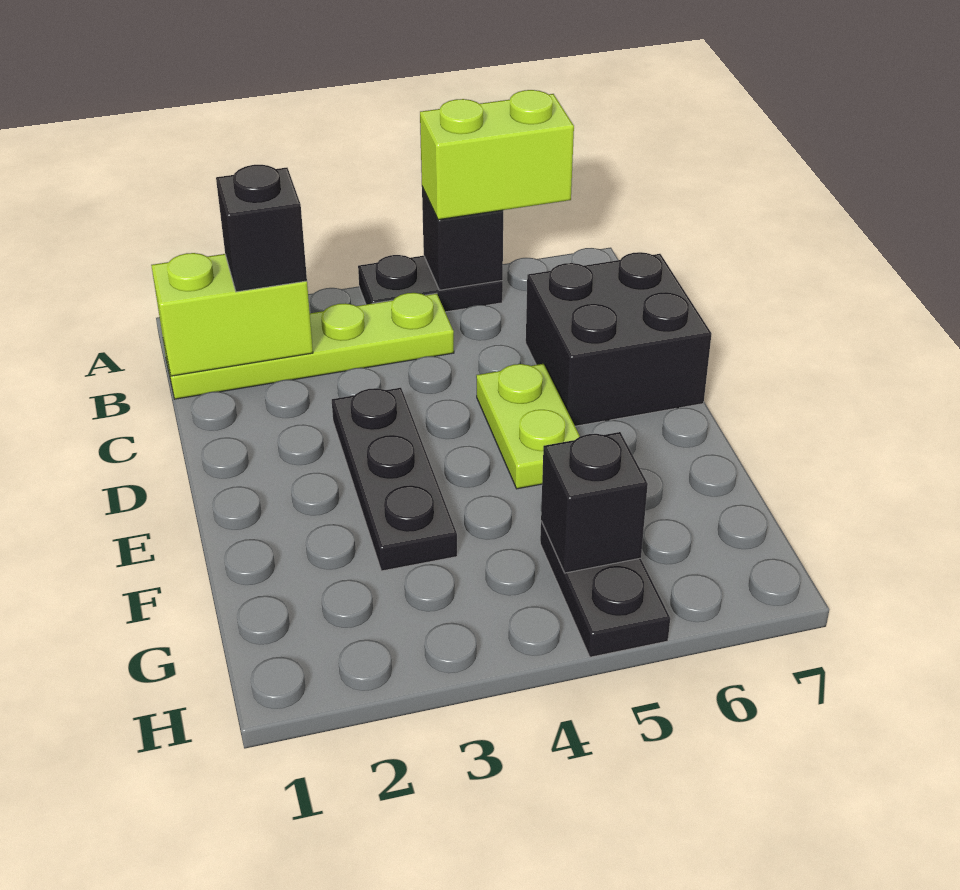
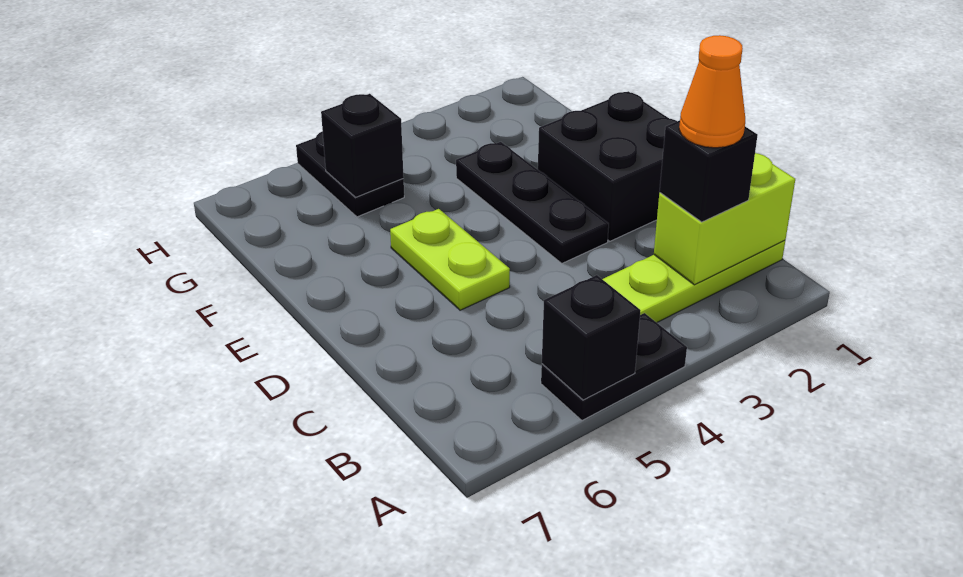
lime brick A5:A6 level 3 -> none
none -> orange cone B2 level 4
black brick C6:D7 level 1 -> black brick D1:E2 level 1

